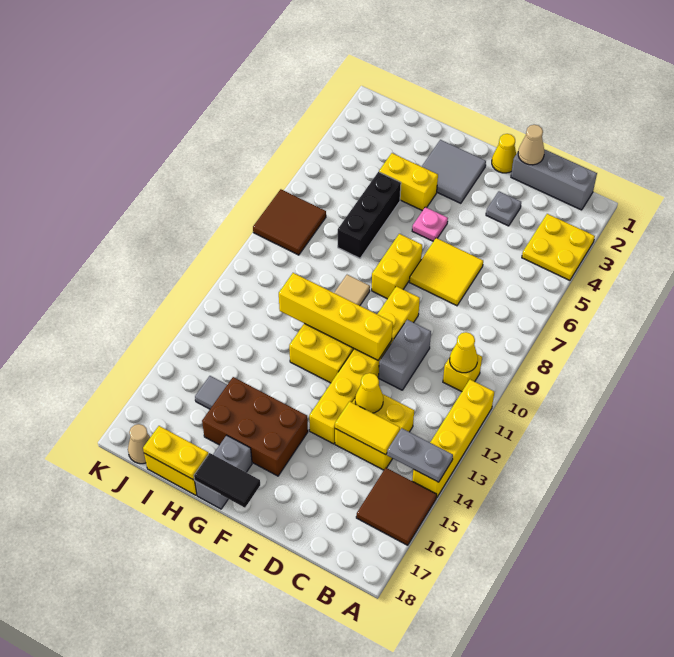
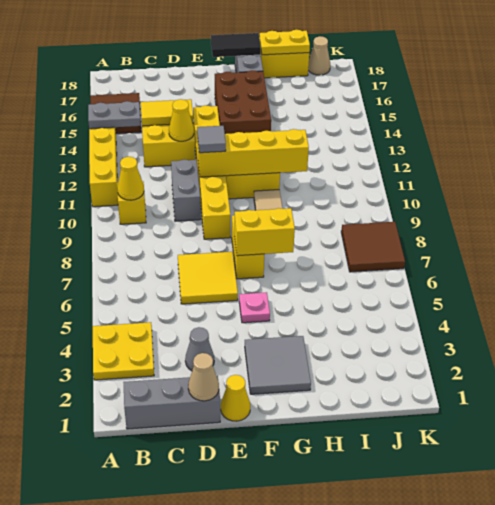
grey plate D3 level 1 -> grey cone D3 level 1
brown brick F15:H16 level 1 -> brown brick F14:G16 level 1
yellow brick G4:H4 level 1 -> yellow brick F7:G7 level 2
black brick H5:H7 level 1 -> none
grey tile I15 level 1 -> grey tile E11 level 3

